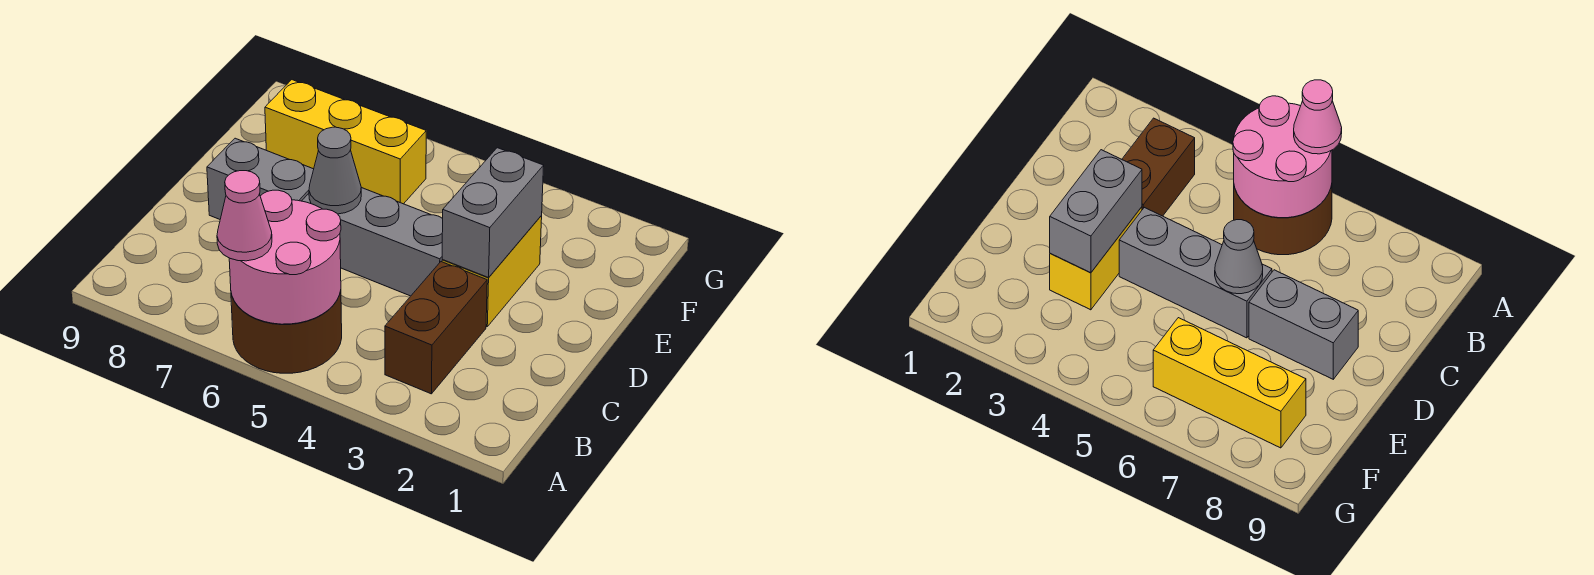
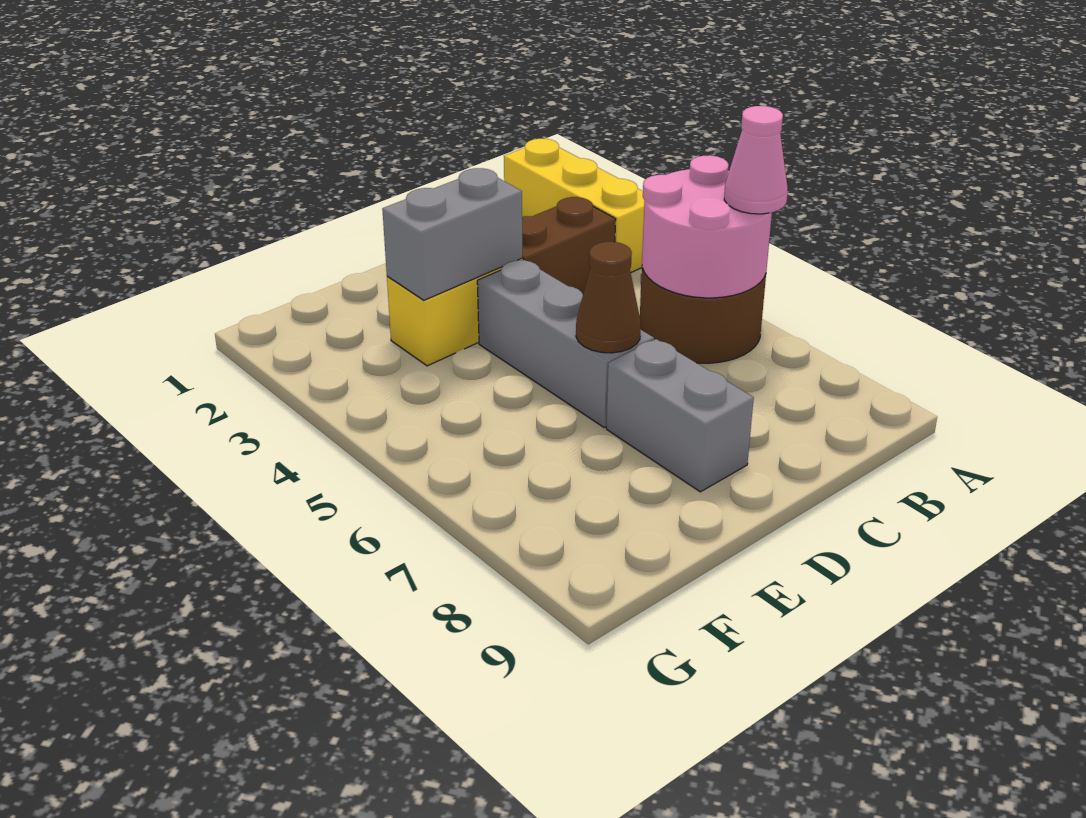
grey cone D6 level 2 -> brown cone D6 level 2
yellow brick F6:F8 level 1 -> yellow brick A1:A3 level 1

